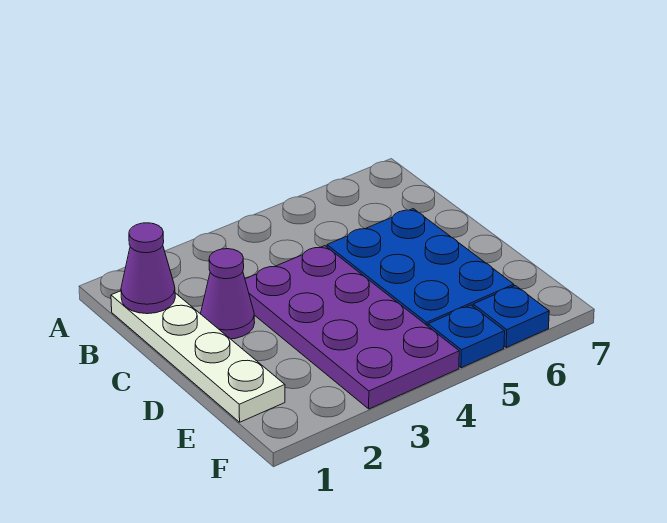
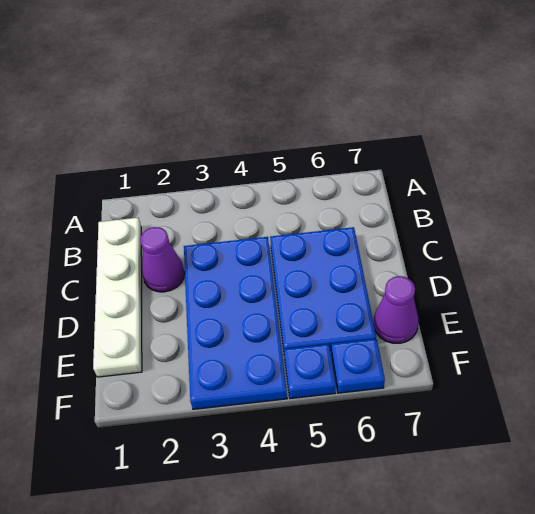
purple cone B1 level 2 -> purple cone E7 level 1
purple plate C3:F4 level 1 -> blue plate C3:F4 level 1

